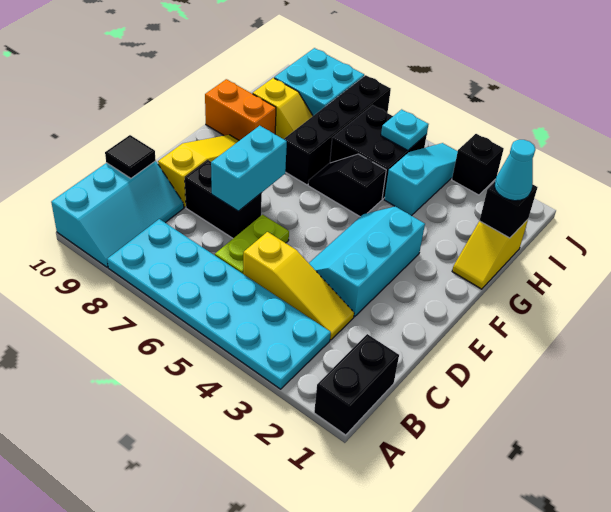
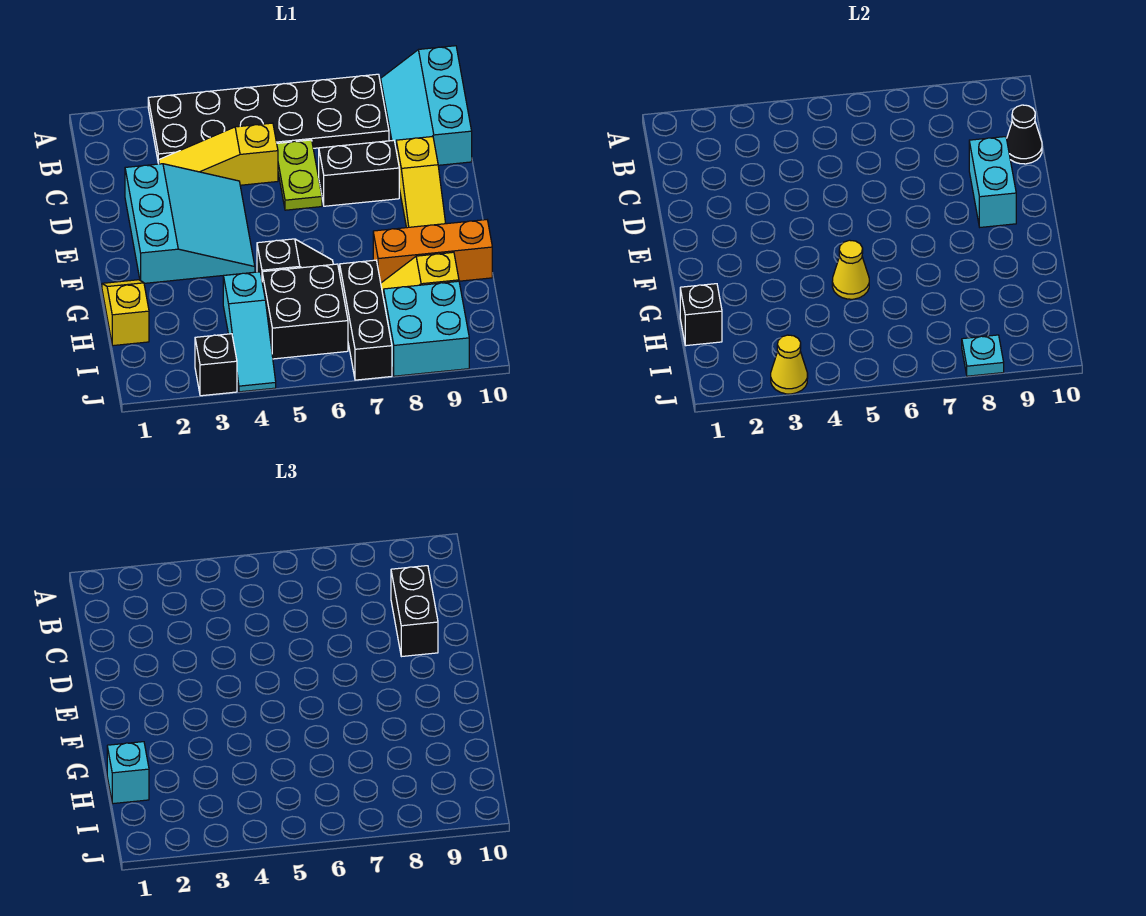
black brick A1:B1 level 1 -> black brick C9:D9 level 3
cyan plate A3:B8 level 1 -> black plate A3:B8 level 1
black tile C10 level 2 -> black cone C10 level 2
cyan slope D3:F4 level 1 top 3 -> cyan slope D2:F4 level 1 top 2
cyan brick D7:E7 level 2 -> cyan brick D9:E9 level 2
none -> yellow cone G5 level 2
black brick G7:J7 level 1 -> black brick H7:J7 level 1
orange brick G9:G10 level 1 -> orange brick G8:G10 level 1
cyan cone H1 level 3 -> cyan brick H1 level 3
cyan plate I5 level 2 -> cyan plate J8 level 2
none -> yellow cone J3 level 2

